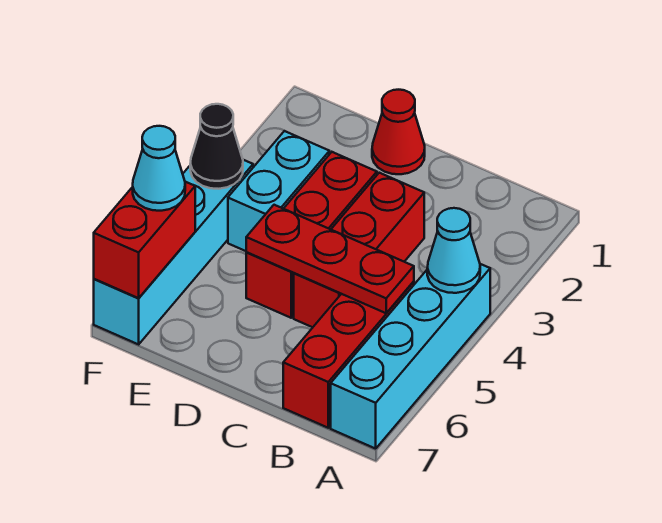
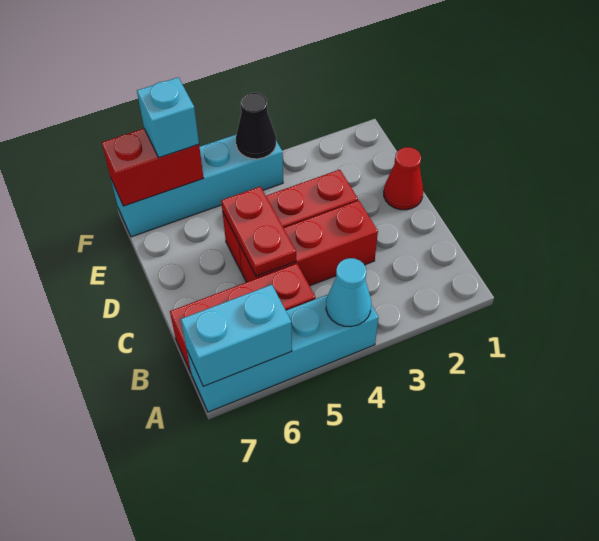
red plate B5:D5 level 2 -> red plate C5:D5 level 2
cyan brick E3:E4 level 1 -> cyan brick A6:A7 level 2
cyan cone F6 level 3 -> cyan brick F6 level 3

